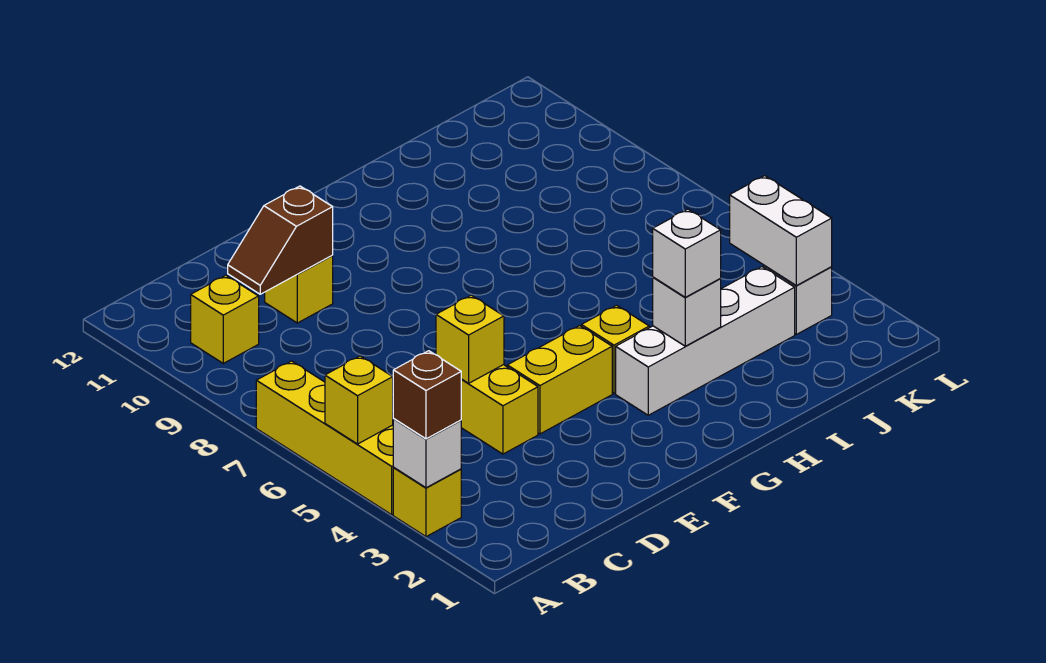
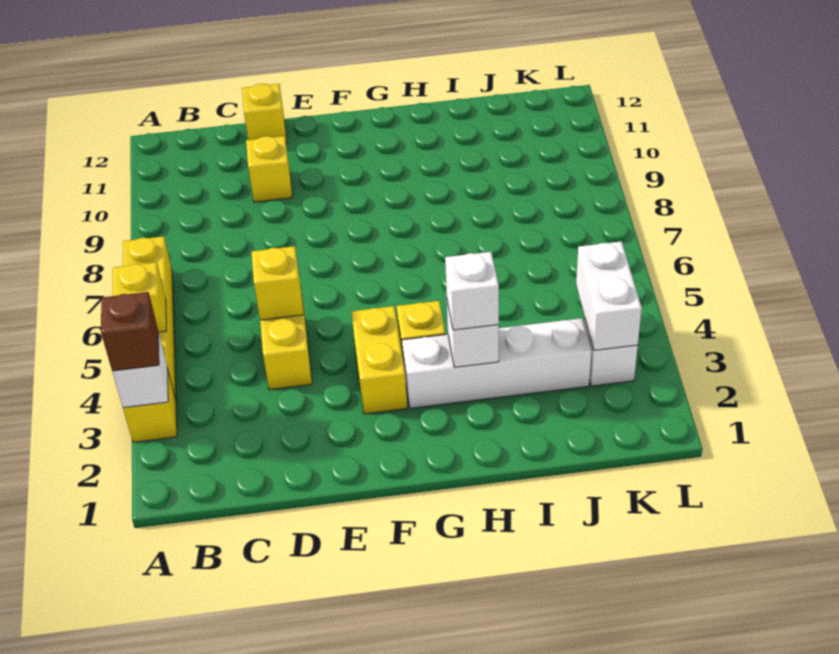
yellow brick B10 level 1 -> yellow brick D12 level 1
brown slope C10:D10 level 2 top D -> none
yellow brick E4:F4 level 1 -> yellow brick F3:F4 level 1

